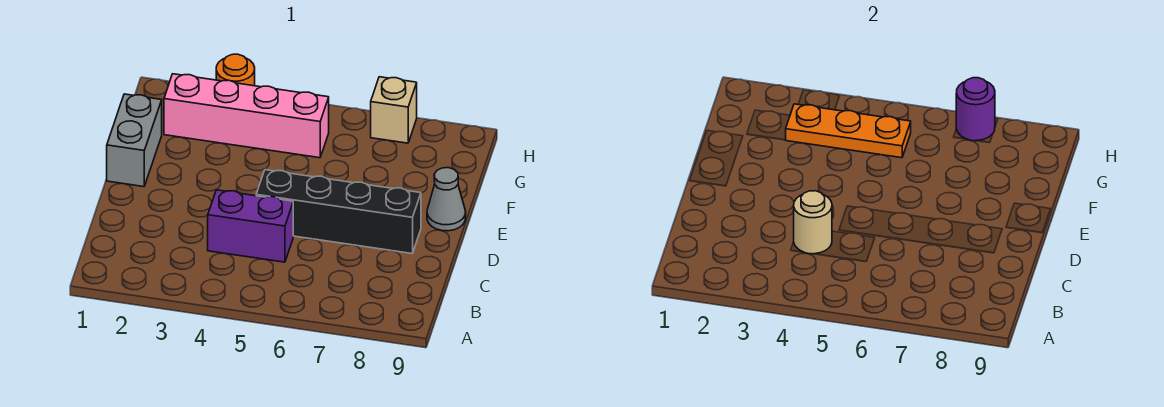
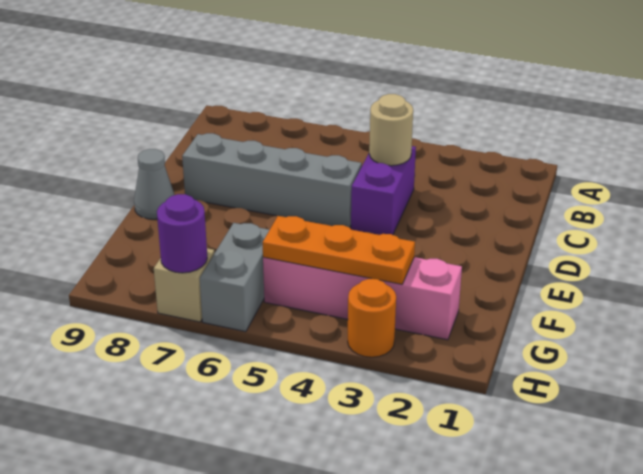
purple brick C4:C5 level 1 -> purple brick C4:D4 level 1
black brick D5:D8 level 1 -> grey brick D5:D8 level 1
grey brick E1:F1 level 1 -> grey brick G6:H6 level 1

